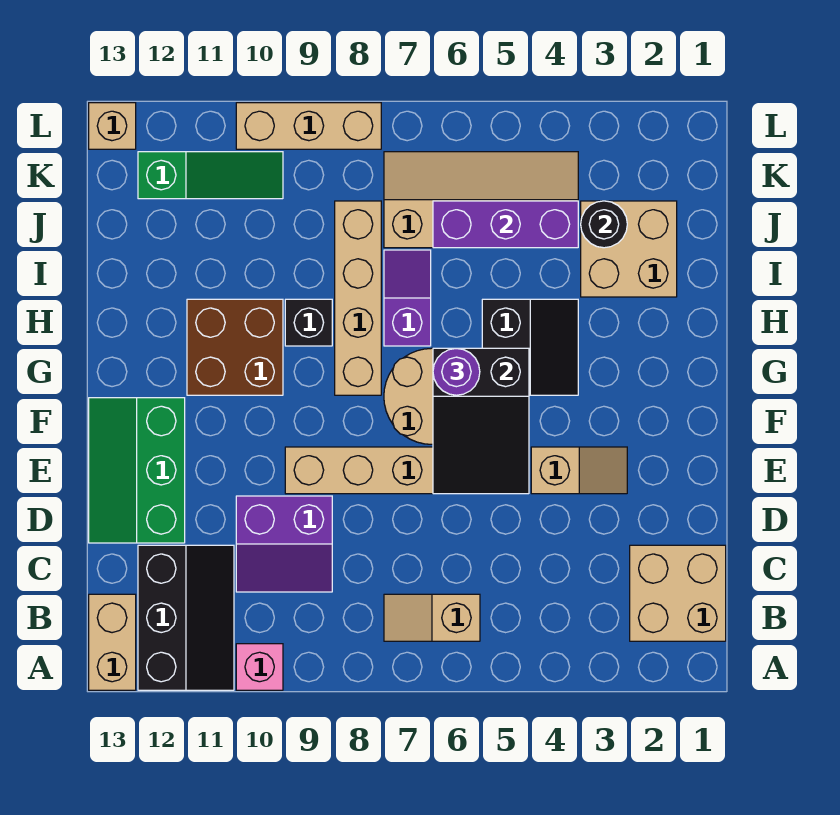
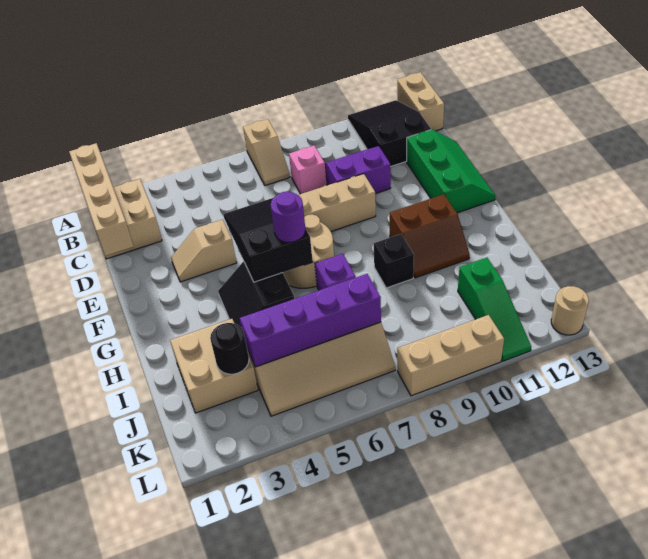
pink brick A10 level 1 -> pink brick C8 level 1
black slope A11:C12 level 1 top 12 -> black slope A11:C12 level 1 top C
tan slope B6:B7 level 1 top 6 -> tan slope A7:B7 level 1 top A
tan brick G8:J8 level 1 -> tan brick A1:D1 level 2
brown brick G10:H11 level 1 -> brown slope G10:H11 level 1 top G
purple brick J4:J6 level 2 -> purple brick J4:J7 level 2
green slope K10:K12 level 1 top 12 -> green slope J11:L11 level 1 top J
tan brick L13 level 1 -> tan round brick L13 level 1

